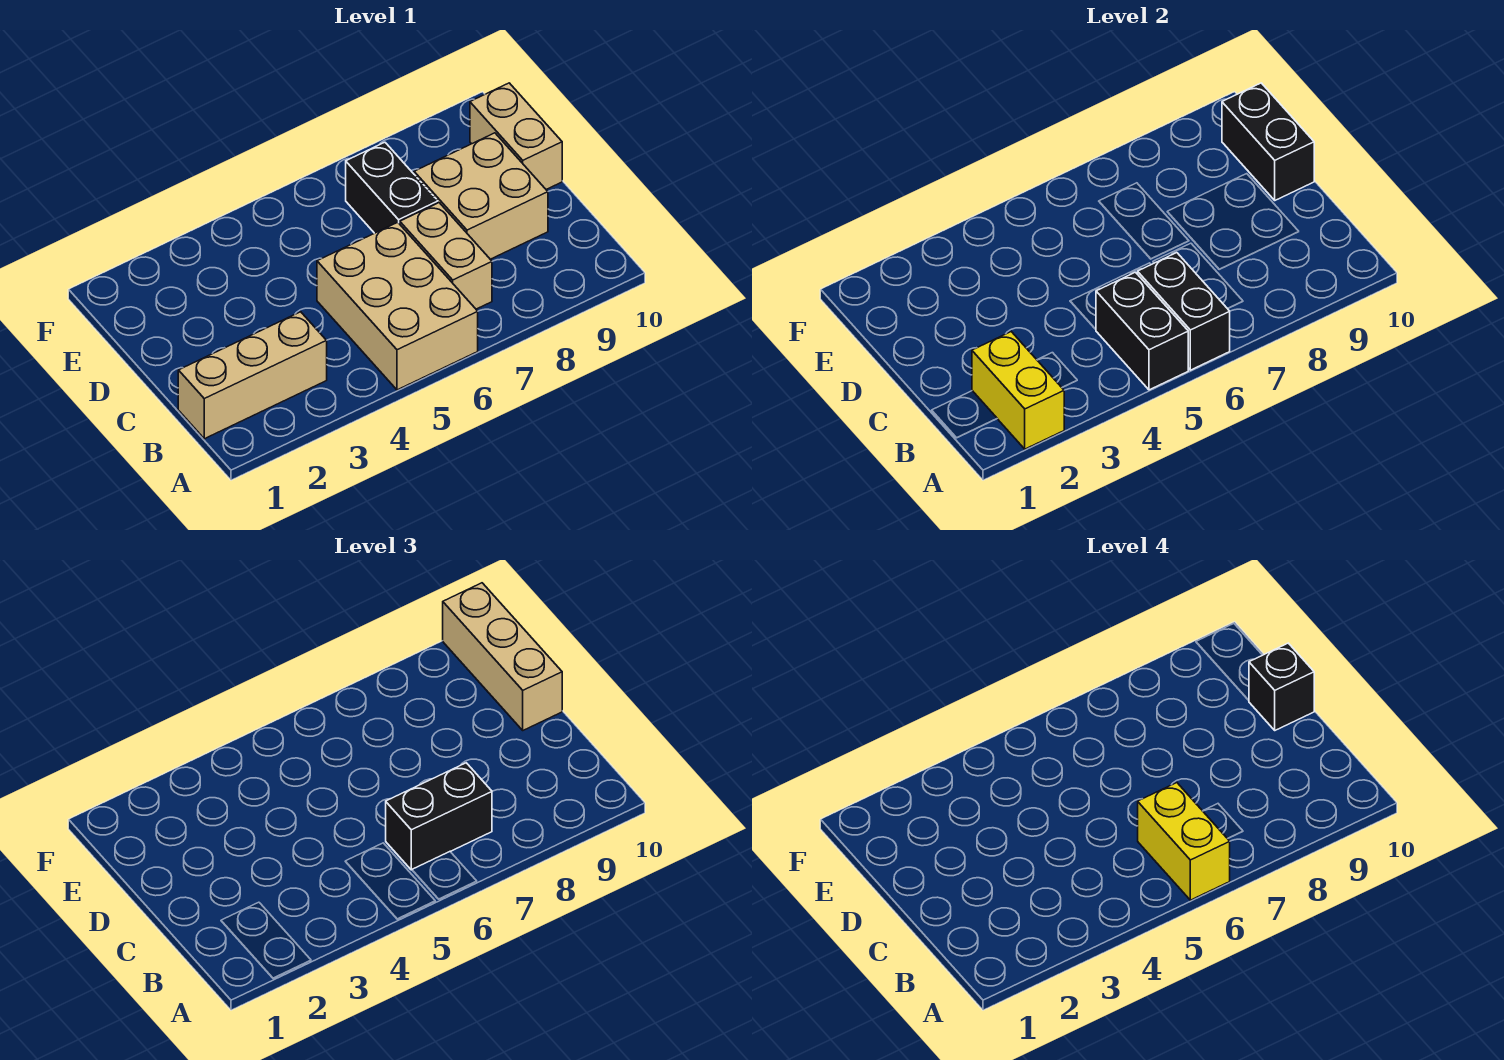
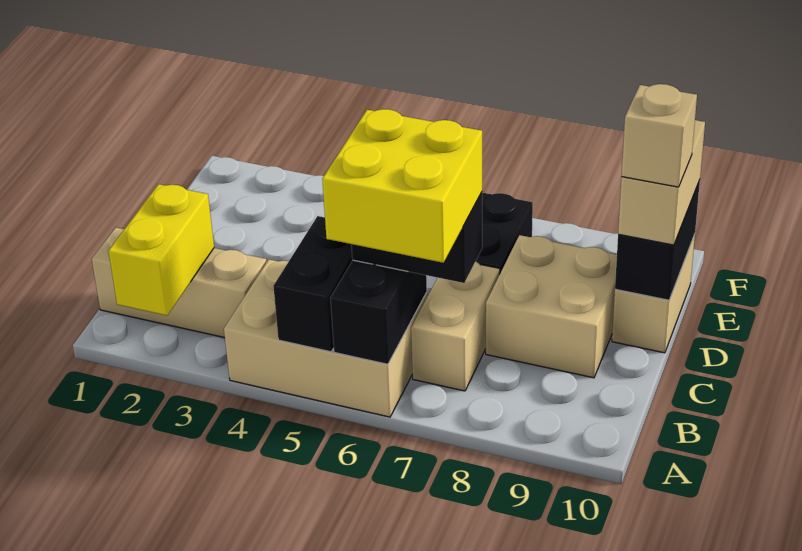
tan brick A5:C6 level 1 -> tan brick A4:B6 level 1
yellow brick A6:B6 level 4 -> yellow brick A6:B7 level 4
tan brick D10:F10 level 3 -> tan brick D10:E10 level 3
black brick D10 level 4 -> tan brick D10 level 4

